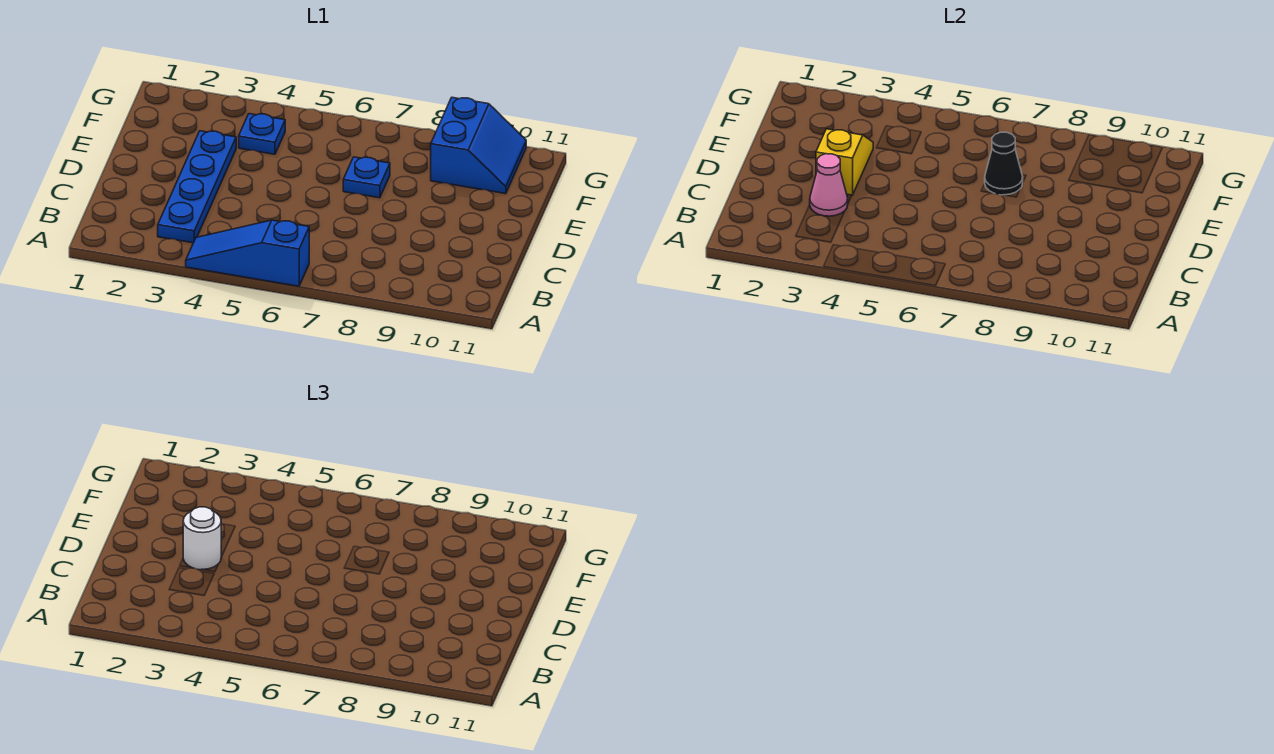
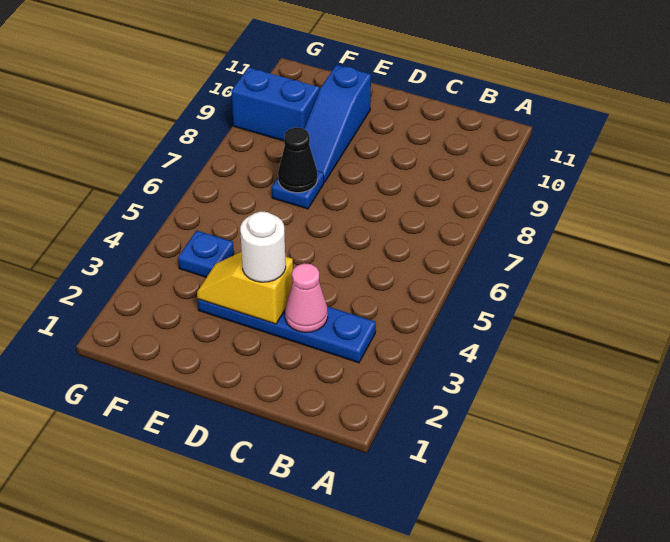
blue slope A4:A6 level 1 top 6 -> blue slope E8:E10 level 1 top 10

